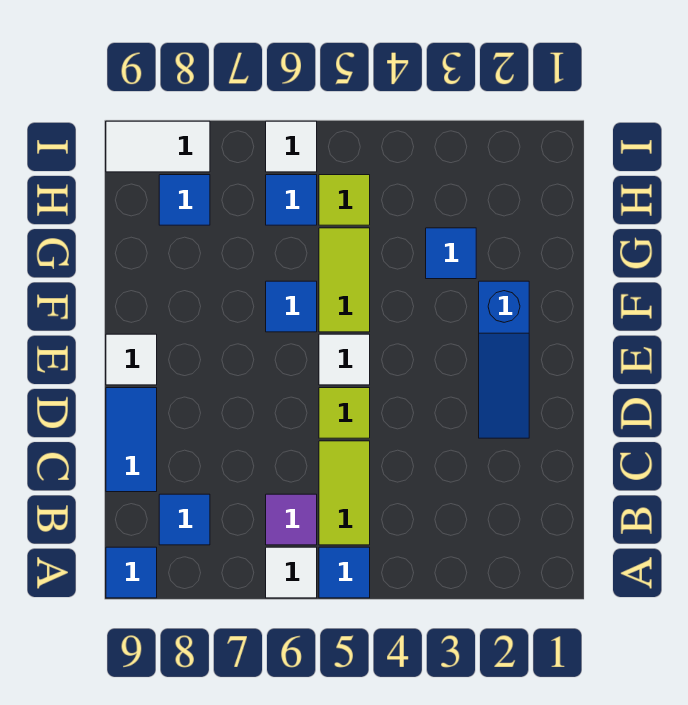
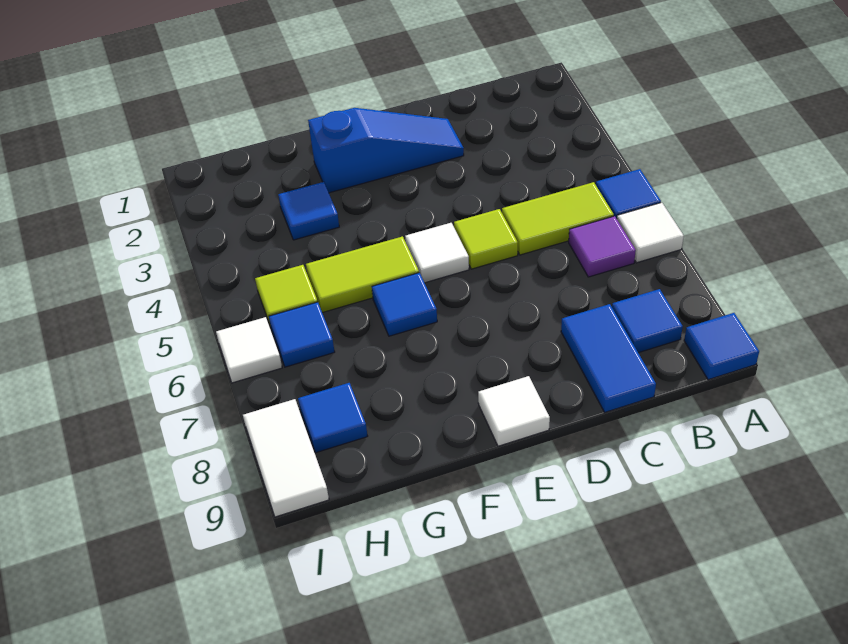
blue tile C9:D9 level 1 -> blue tile C8:C9 level 1

